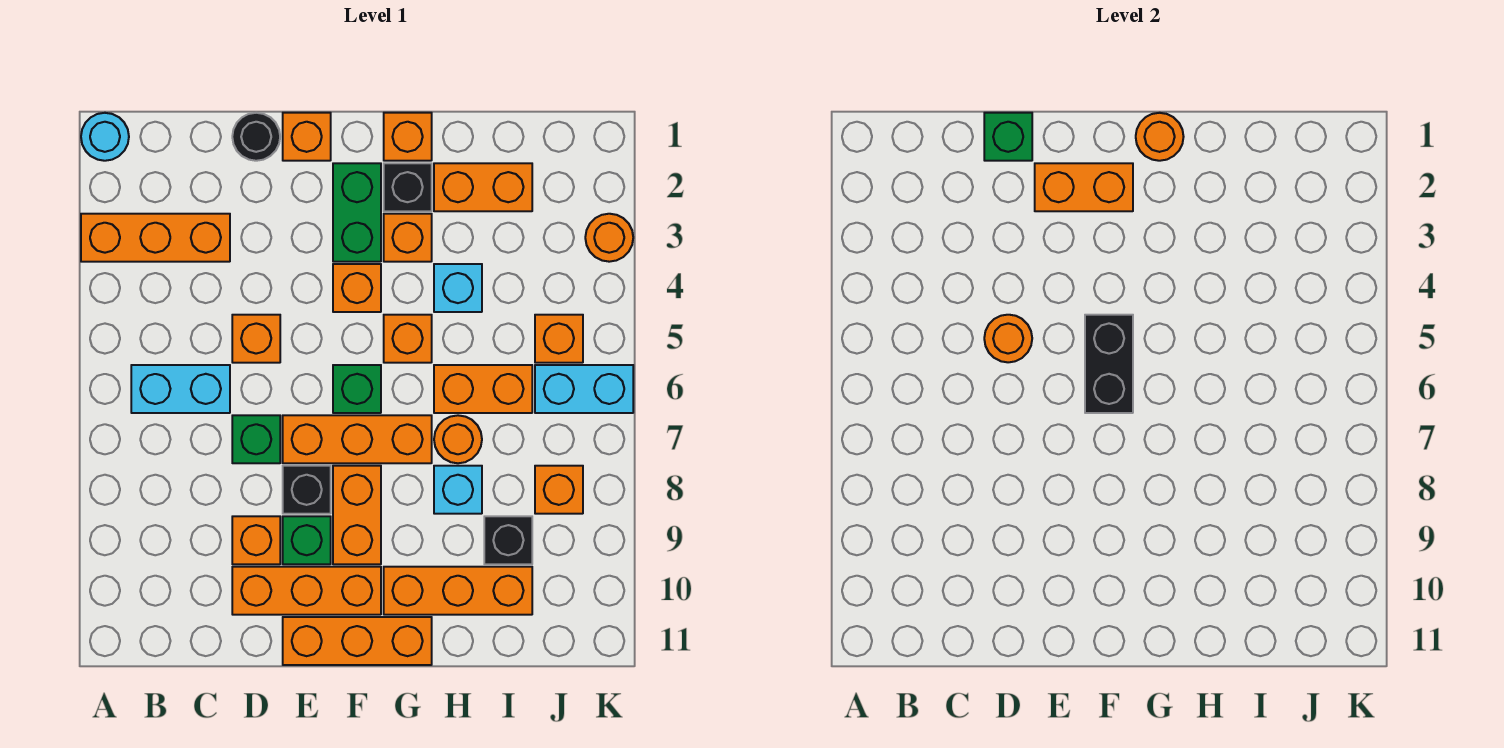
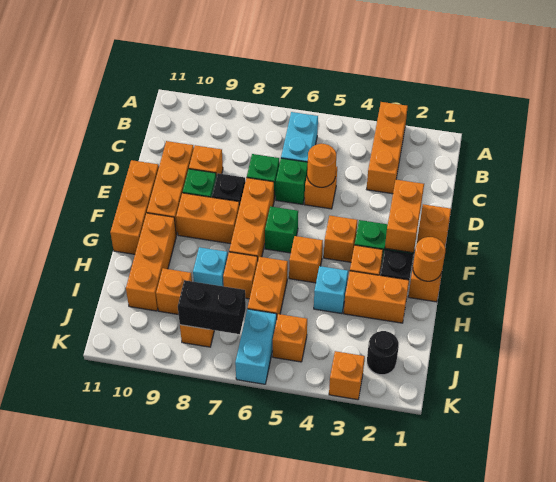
cyan round brick A1 level 1 -> none
black round brick D1 level 1 -> black round brick J2 level 1
green brick D1 level 2 -> green brick D6 level 1
black brick F5:F6 level 2 -> black brick J7:J8 level 2
orange brick H2:I2 level 1 -> orange brick H2:H3 level 1
orange round brick H7 level 1 -> orange brick H7 level 1
black brick I9 level 1 -> orange brick I9 level 1
orange round brick K3 level 1 -> orange brick K3 level 1

